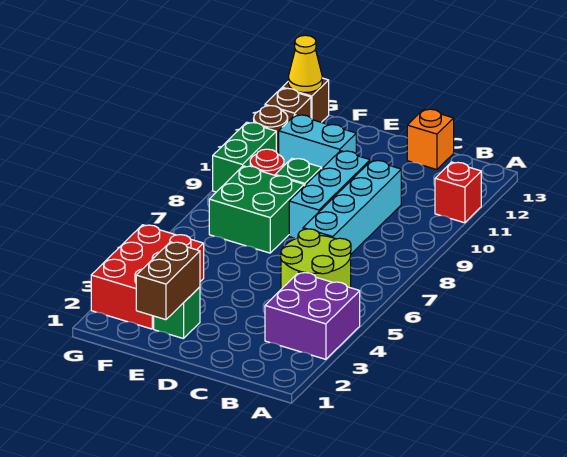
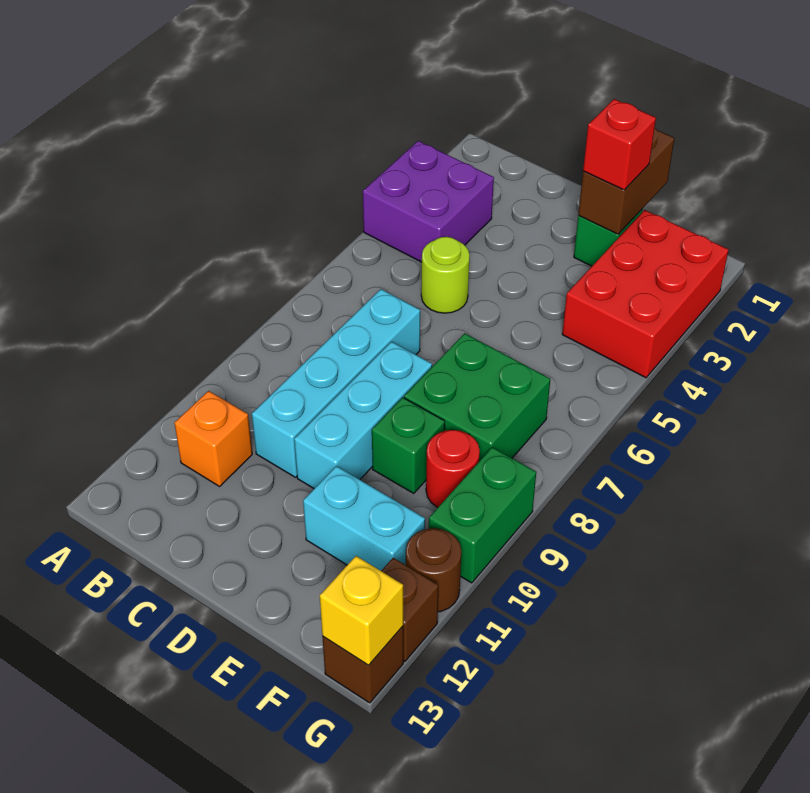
red brick A11 level 1 -> red brick E2 level 3
lime round brick B5:C6 level 1 -> lime round brick C5 level 1
orange brick C13 level 1 -> orange brick B11 level 1
yellow cone G13 level 2 -> yellow brick G13 level 2

